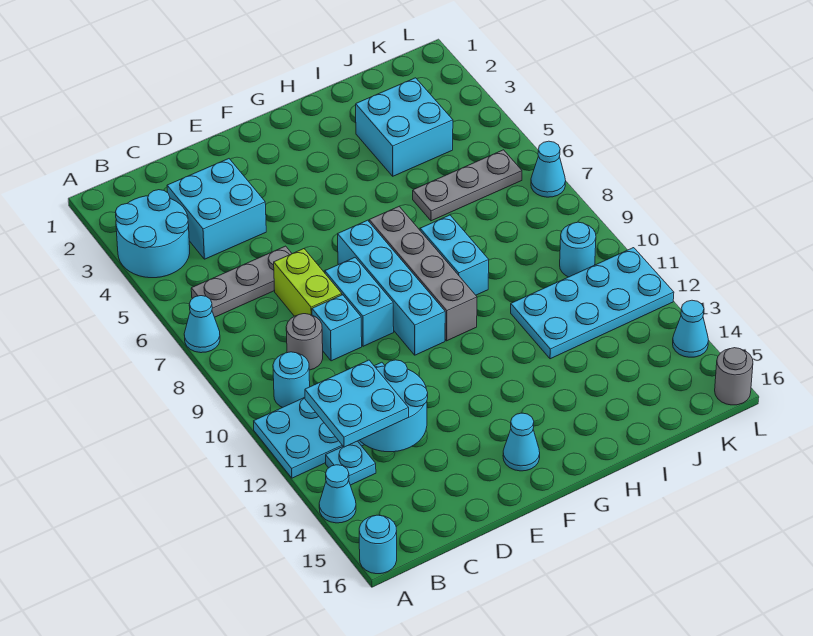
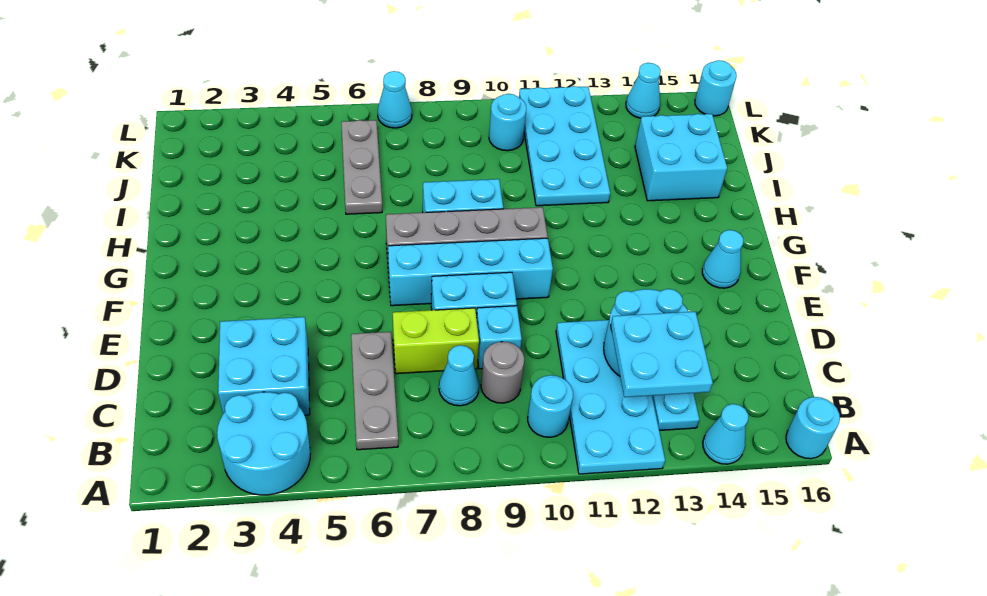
cyan cone A7 level 1 -> cyan cone C8 level 1
cyan brick I3:J4 level 1 -> cyan brick I14:J15 level 1
grey round brick L16 level 1 -> cyan round brick L16 level 1

